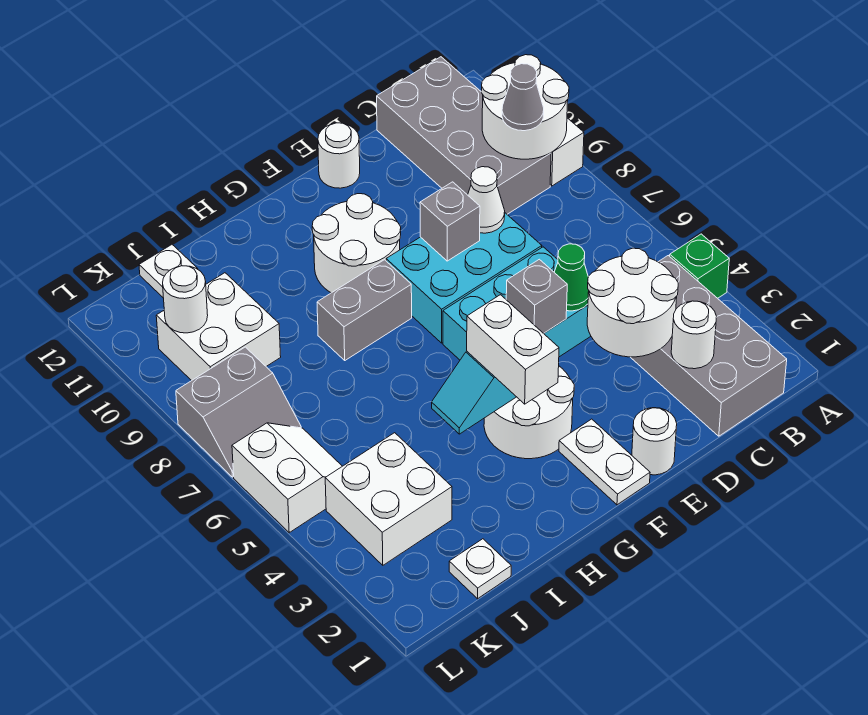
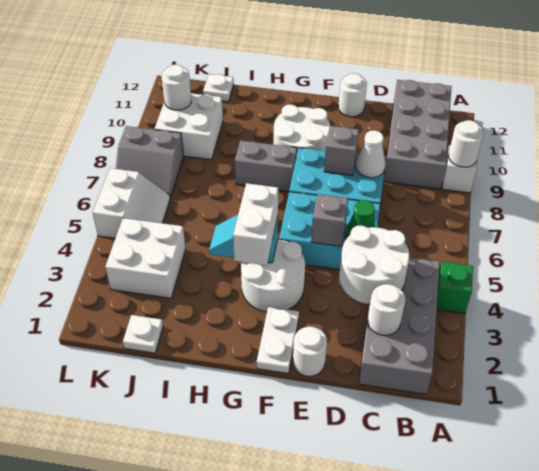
white round brick A9:B10 level 2 -> white round brick A9 level 2
grey cone B9 level 3 -> none

